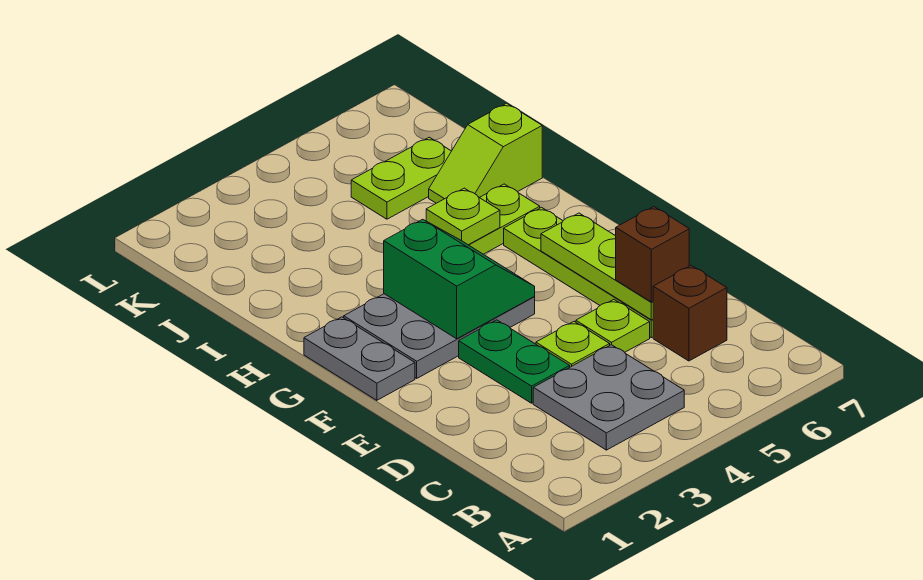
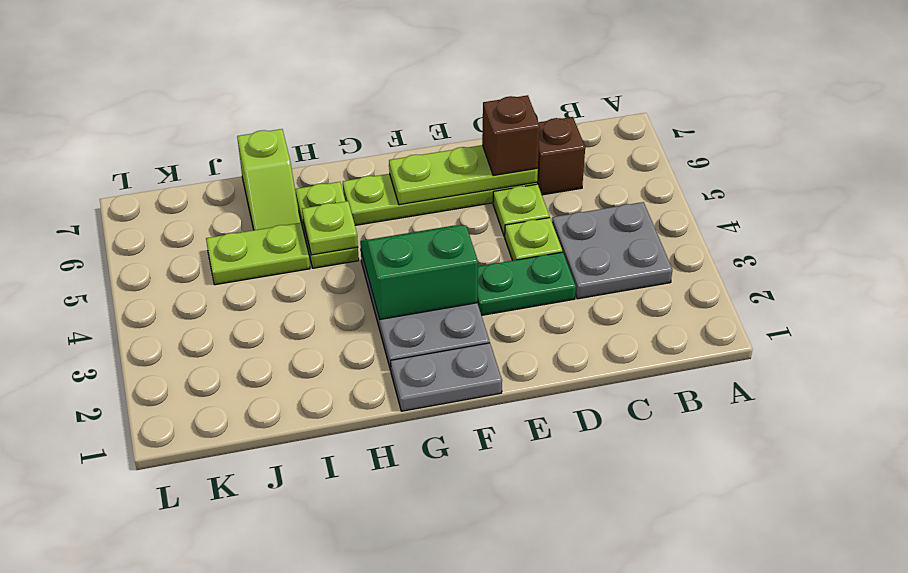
lime plate J5:J6 level 1 -> lime plate I5:J5 level 1

